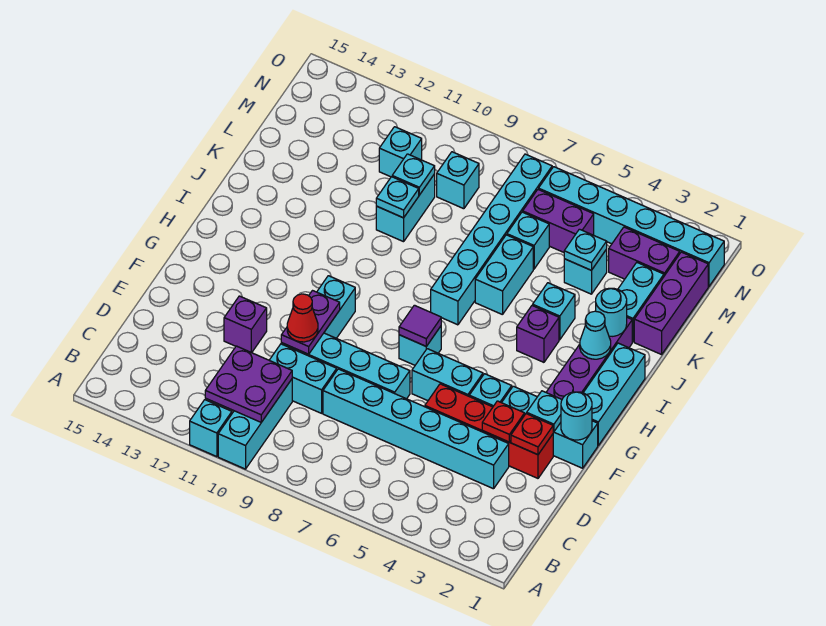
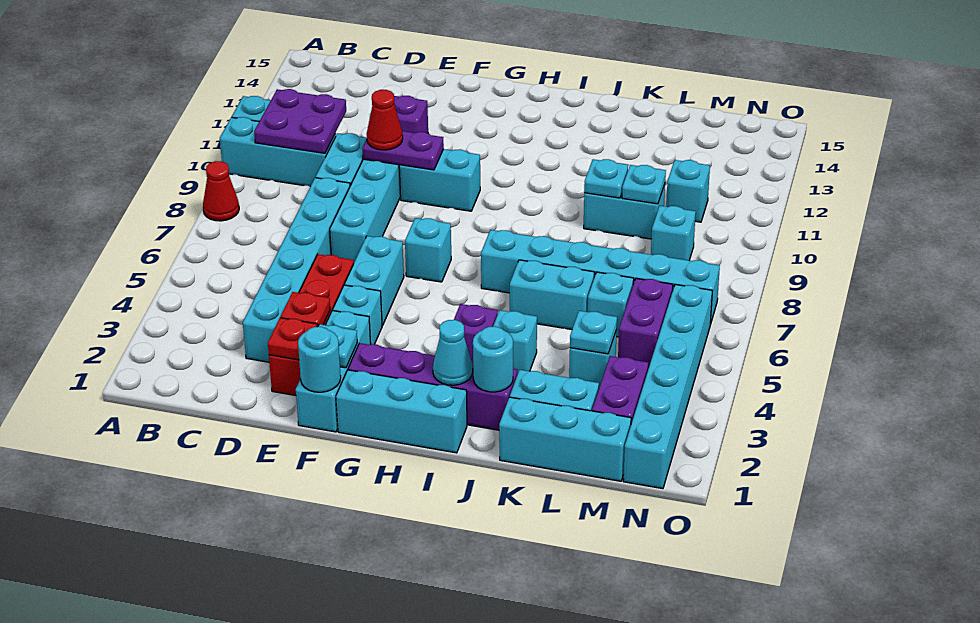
none -> red cone A8 level 1
purple tile G7 level 2 -> none
purple brick K1:M1 level 1 -> cyan brick K1:M1 level 1

